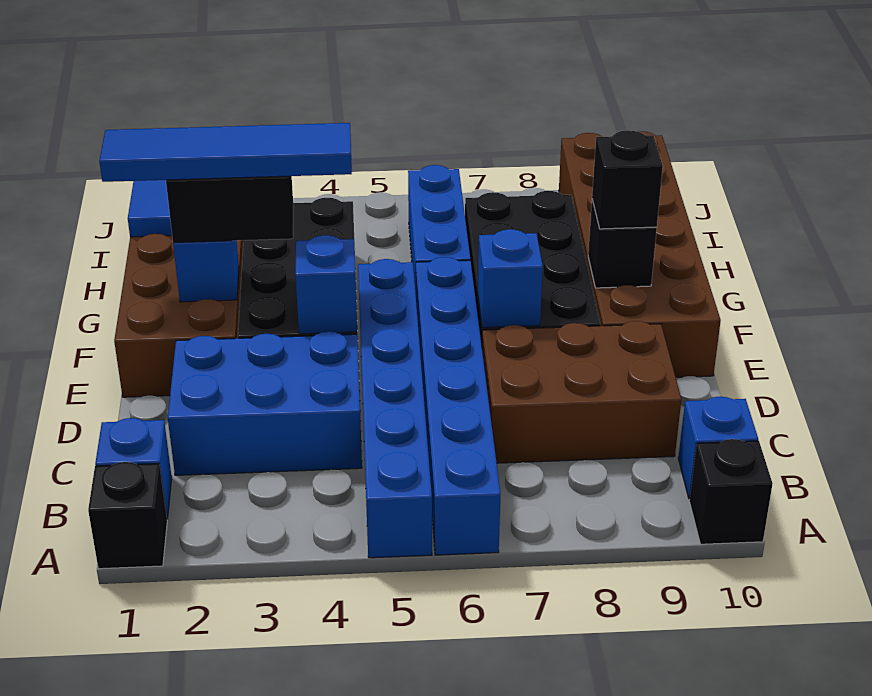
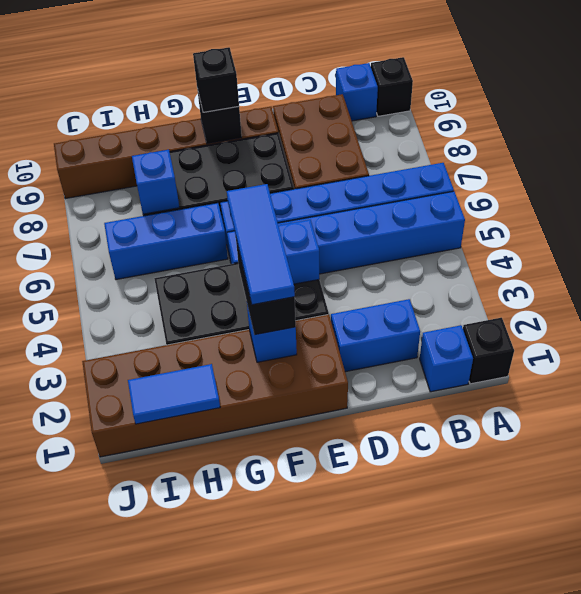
blue brick C2:D4 level 1 -> blue brick C2:D2 level 1
blue brick E7 level 2 -> blue brick H7 level 2
brown brick E9:J10 level 1 -> brown brick E9:J9 level 1
blue tile F1:F4 level 4 -> blue tile F2:F4 level 4

